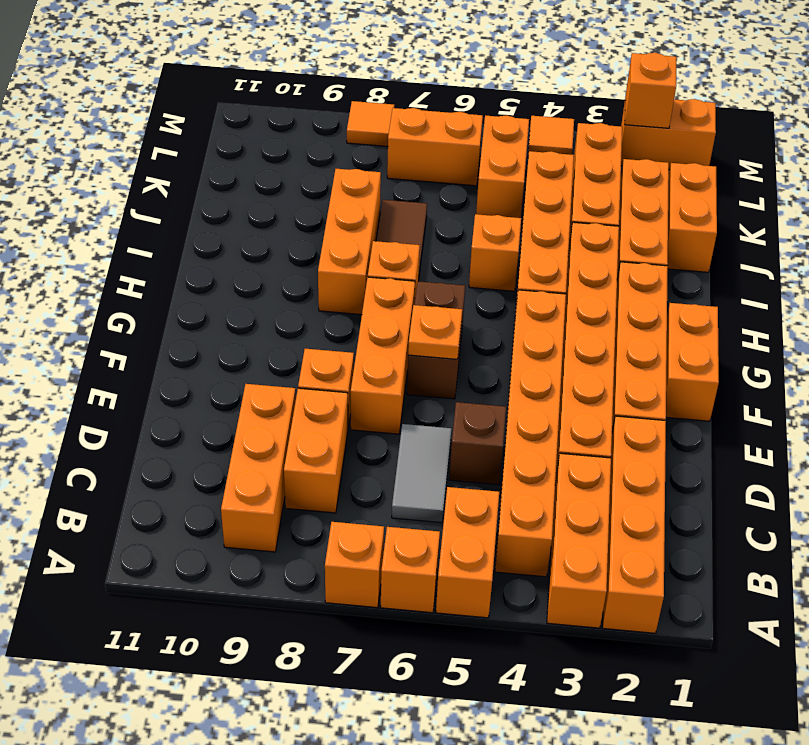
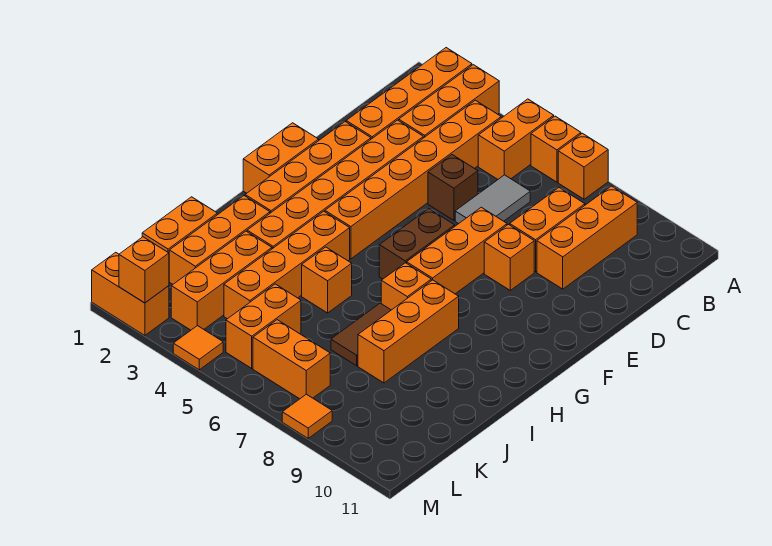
orange plate F6 level 2 -> none

